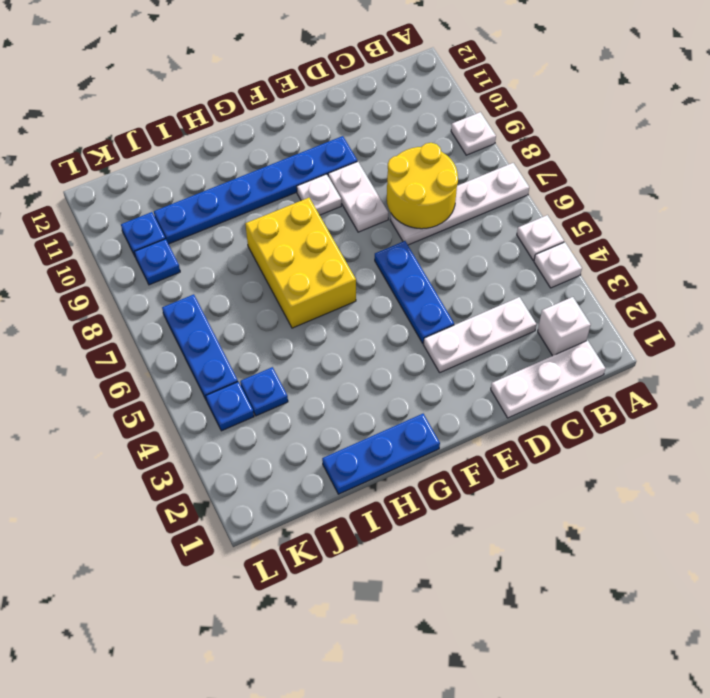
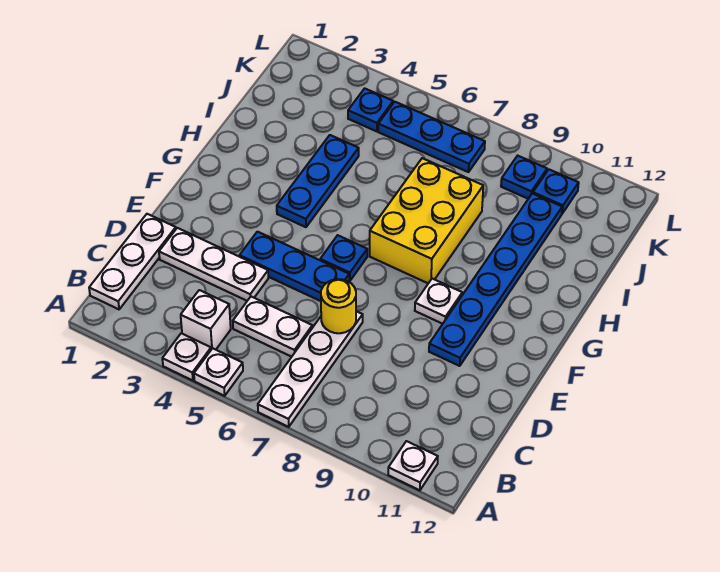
white plate A9 level 1 -> white plate A11 level 1
white brick B2 level 1 -> white brick B4 level 1
white plate C3:E3 level 1 -> white plate D2:D4 level 1
yellow round brick C7:D8 level 2 -> yellow round brick D7 level 2
white plate E8:E9 level 1 -> white plate C5:C6 level 1
blue plate G1:I1 level 1 -> blue plate G4:I4 level 1
yellow brick G6:H8 level 1 -> yellow brick G7:I8 level 1
blue plate J4 level 1 -> blue plate F6 level 1

